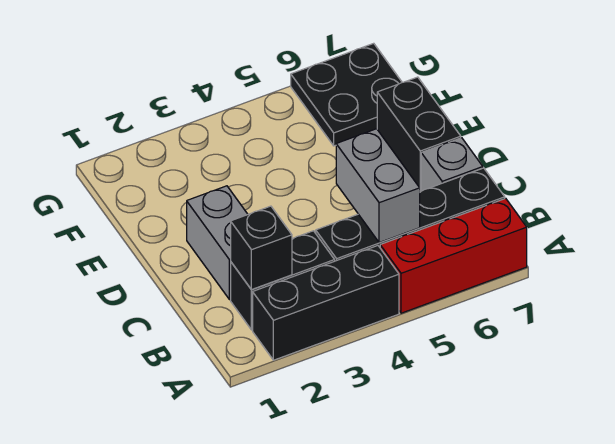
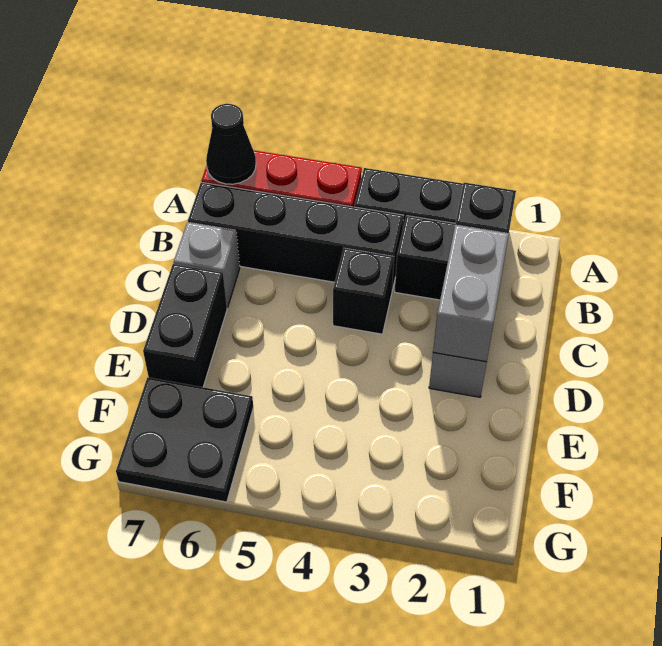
none -> black cone A7 level 2
grey brick B5:C5 level 2 -> grey brick C2:D2 level 2
none -> black brick C4 level 1

